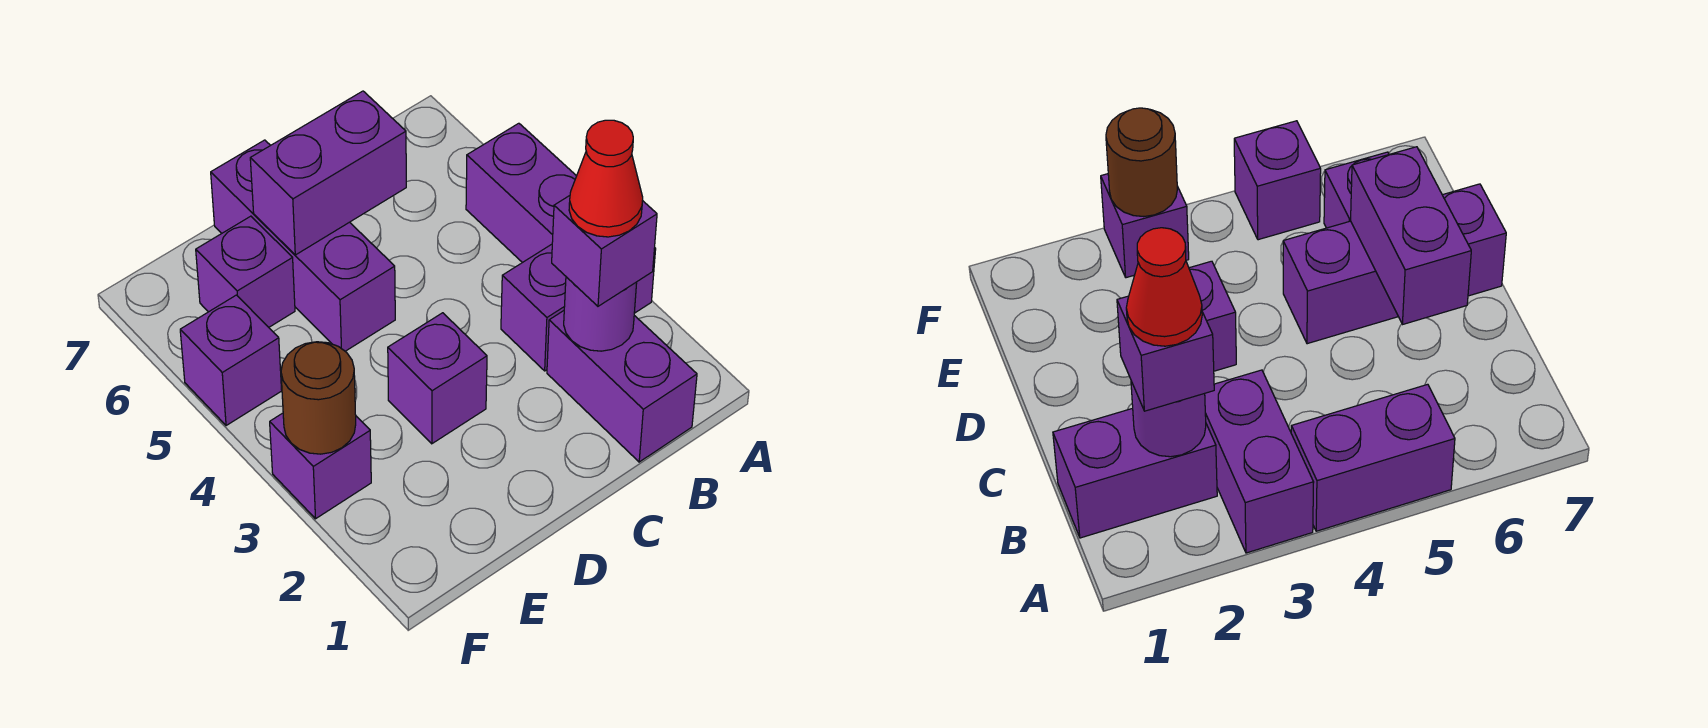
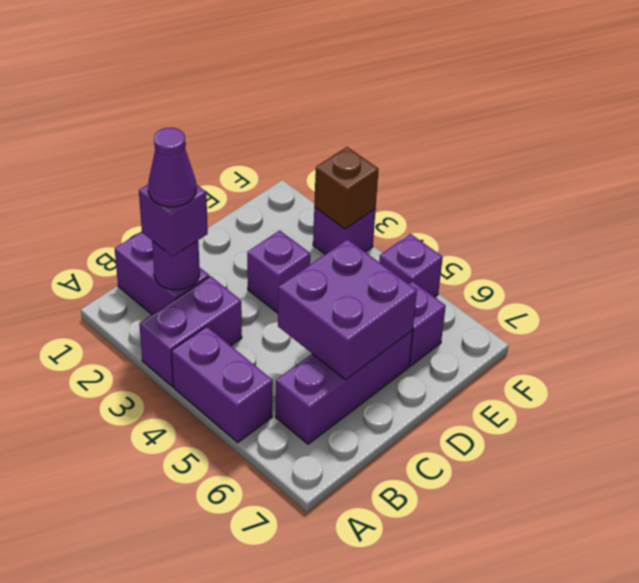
red cone B2 level 4 -> purple cone B2 level 4
purple brick C6:D6 level 2 -> purple brick C5:D6 level 2
purple brick D5:D7 level 1 -> purple brick B6:D6 level 1
brown round brick F3 level 2 -> brown brick F3 level 2

